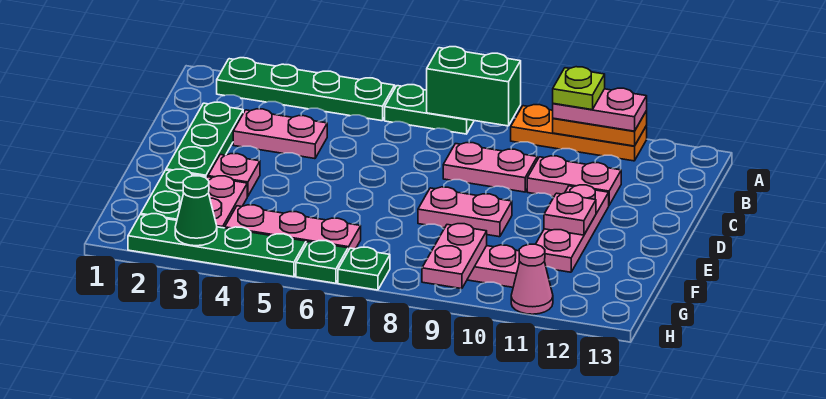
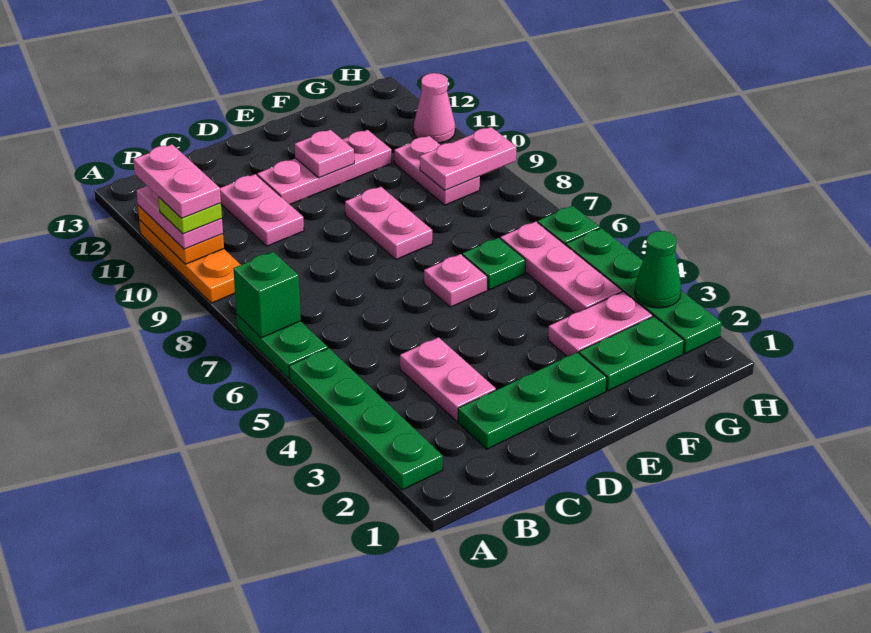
green brick A7:A8 level 2 -> green brick A7 level 2
pink plate C8:C9 level 1 -> pink plate A10:A11 level 5
pink plate E3 level 1 -> pink plate E6 level 1
green plate H7 level 1 -> green plate F6 level 1

